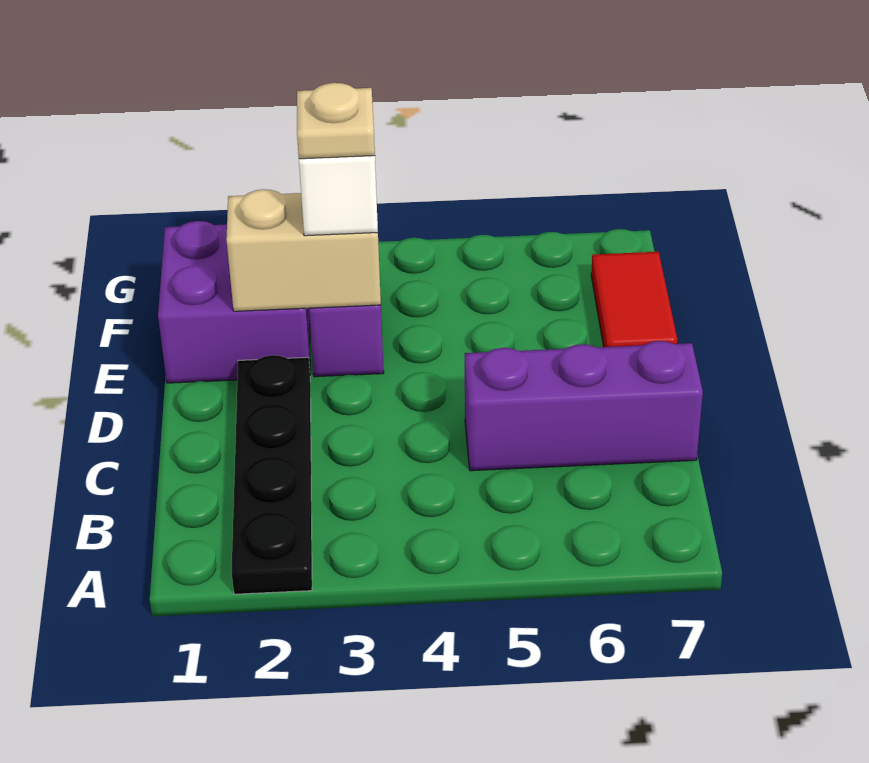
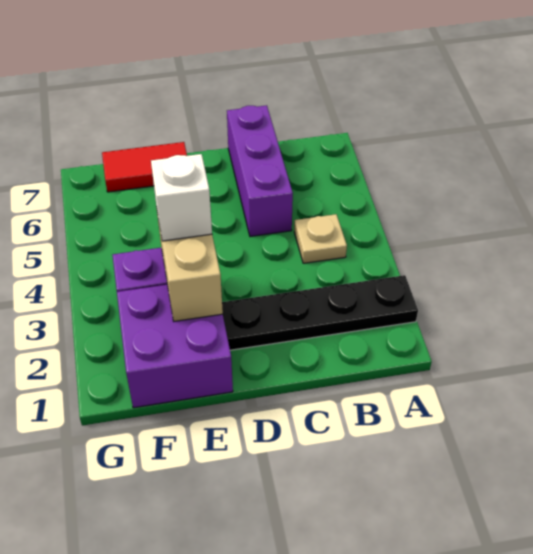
tan plate E3 level 4 -> tan plate B4 level 1

